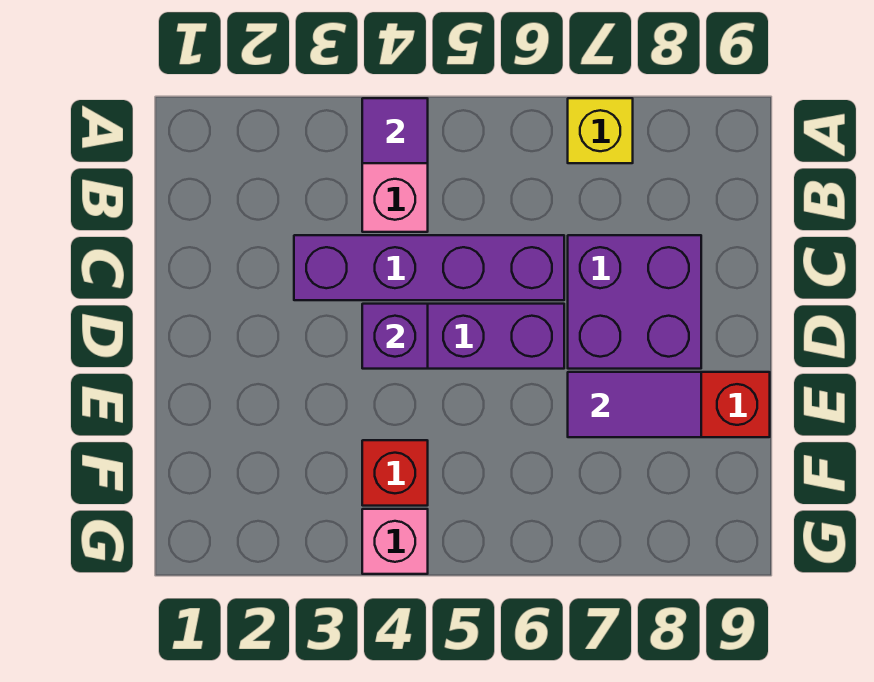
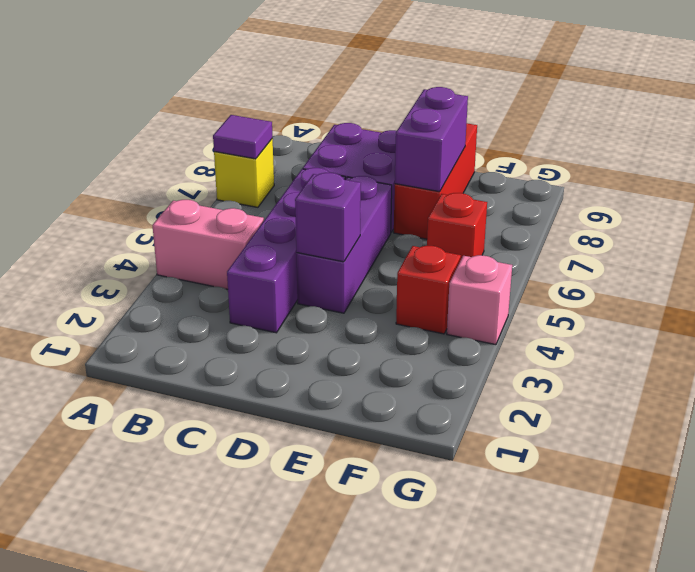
purple tile A4 level 2 -> purple tile A7 level 2
purple tile E7:E8 level 2 -> purple brick E7:E8 level 2
none -> red brick F6 level 1

